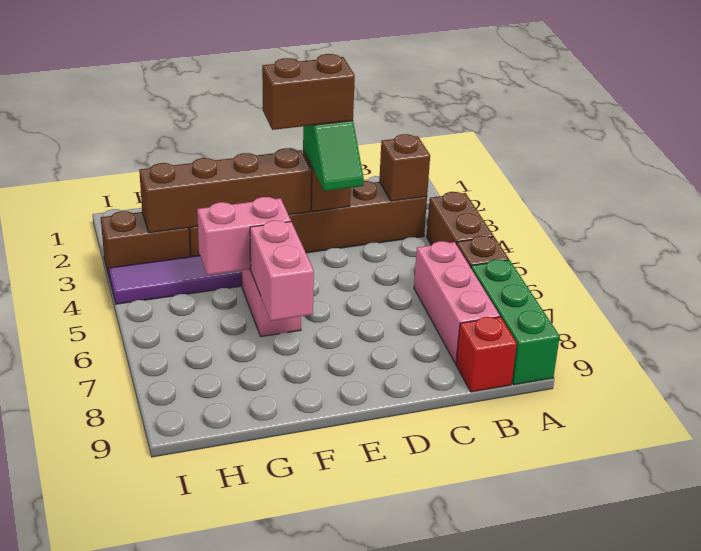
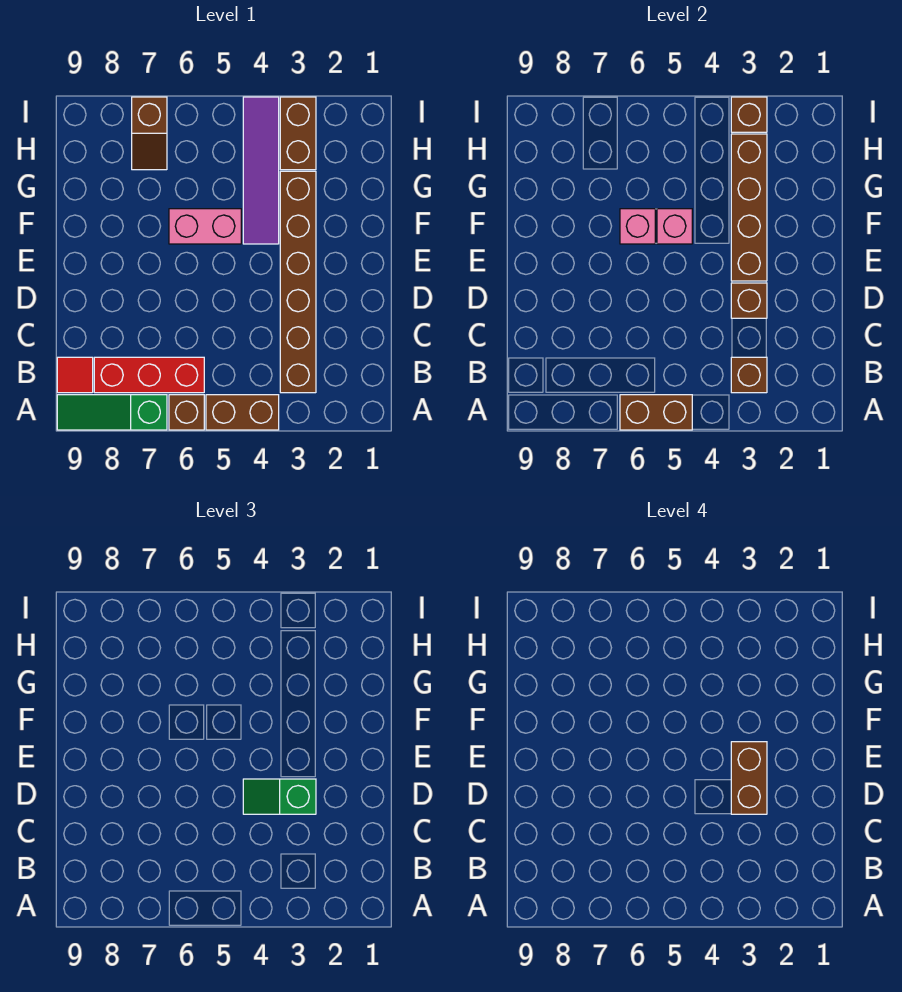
none -> brown brick A5:A6 level 2
green brick A7:A9 level 1 -> green slope A7:A9 level 1 top 7
pink brick B6:B8 level 1 -> red brick B6:B8 level 1
red brick B9 level 1 -> red tile B9 level 1
pink brick F5:G5 level 2 -> pink brick F5 level 2
pink brick F6:F7 level 2 -> pink brick F6 level 2
none -> brown slope H7:I7 level 1 top I
none -> brown brick I3 level 2

